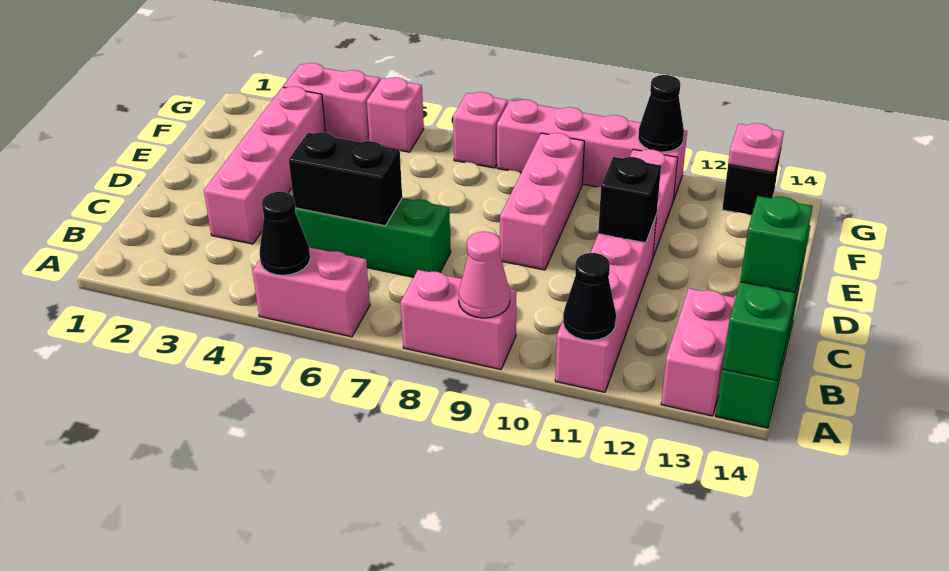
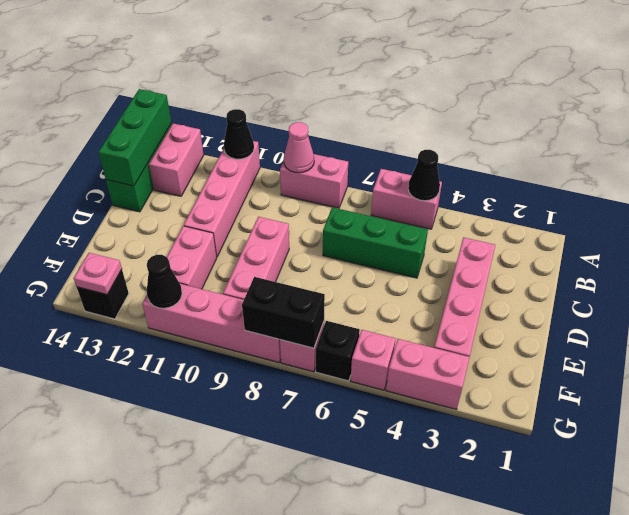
green brick B14 level 3 -> none
black brick C5:C6 level 2 -> black brick G7:G8 level 2
black brick D11 level 2 -> black brick G6 level 1

